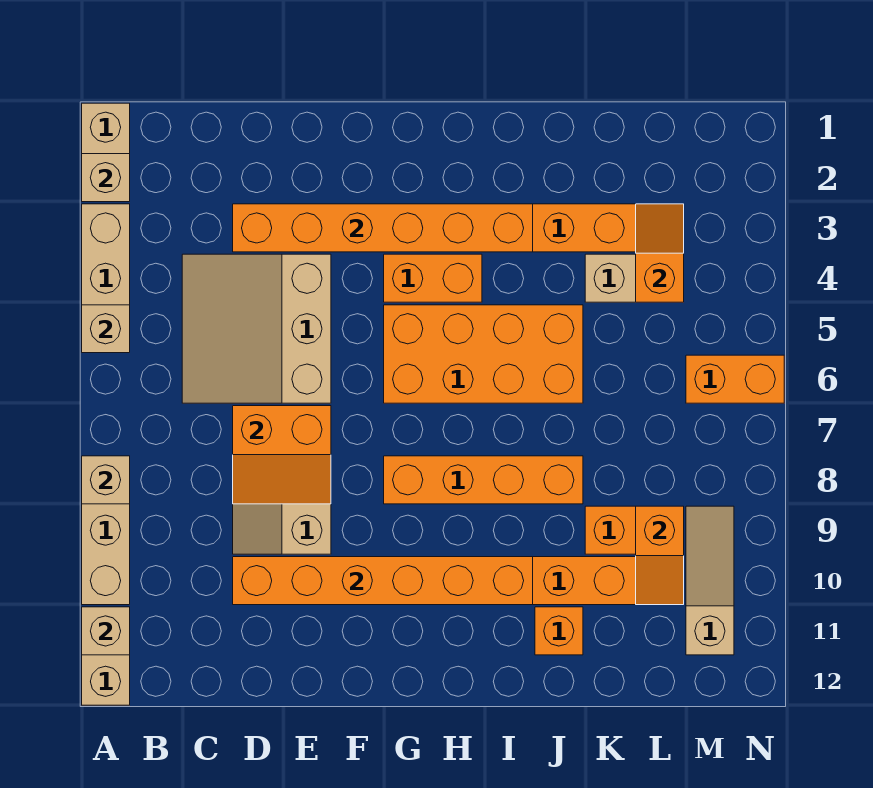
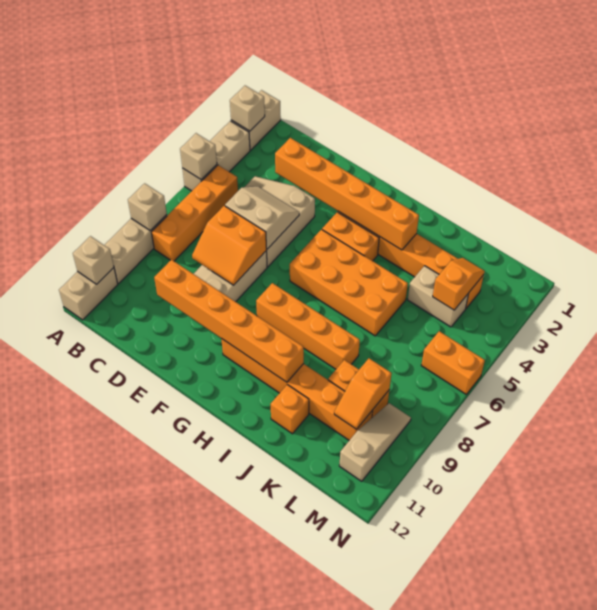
none -> orange brick B5:B8 level 1
none -> tan slope D5:E6 level 2 top 6

